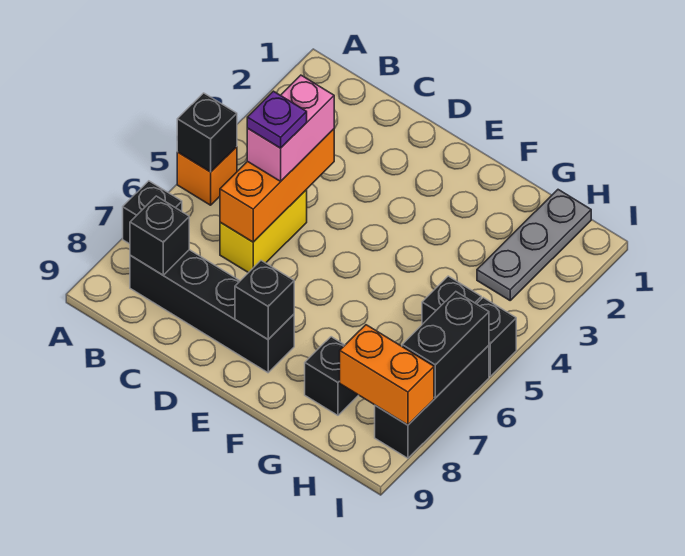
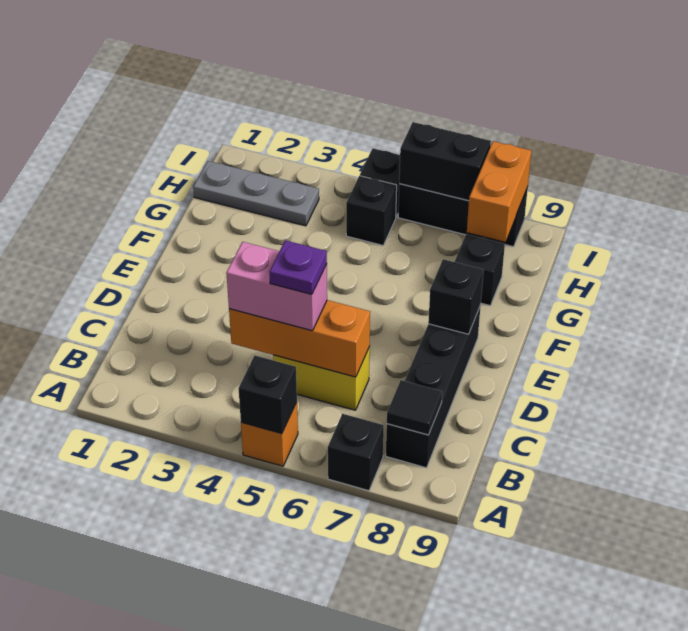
black brick B8 level 2 -> black tile B8 level 2

